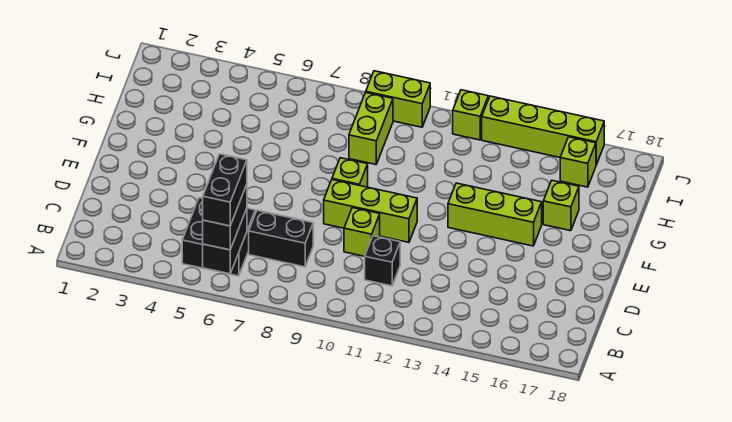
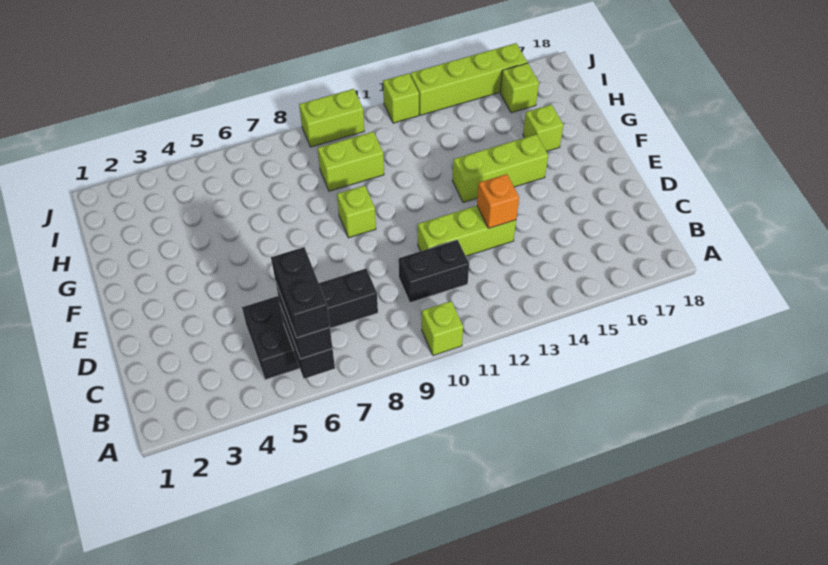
black brick C11 level 1 -> black brick C10:C11 level 1
lime brick D10 level 1 -> lime brick A10 level 1
none -> orange brick D13 level 2
lime brick E9:E11 level 1 -> lime brick D11:D13 level 1
lime brick H9:I9 level 1 -> lime brick H9:H10 level 1

